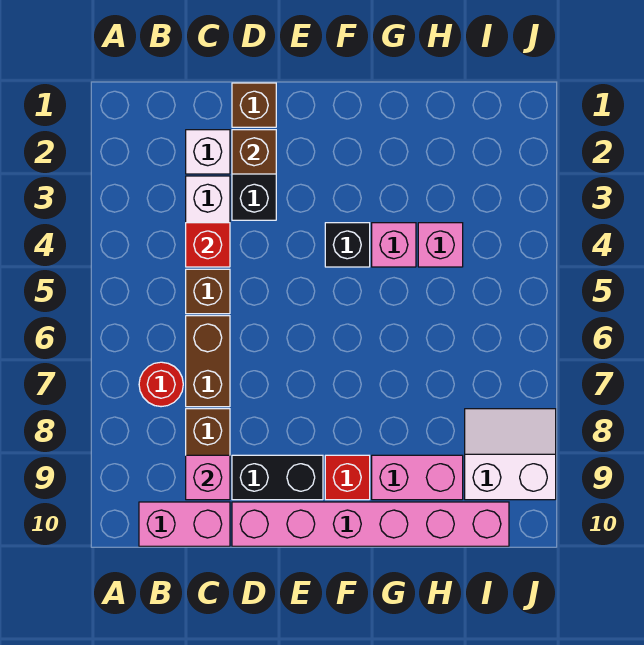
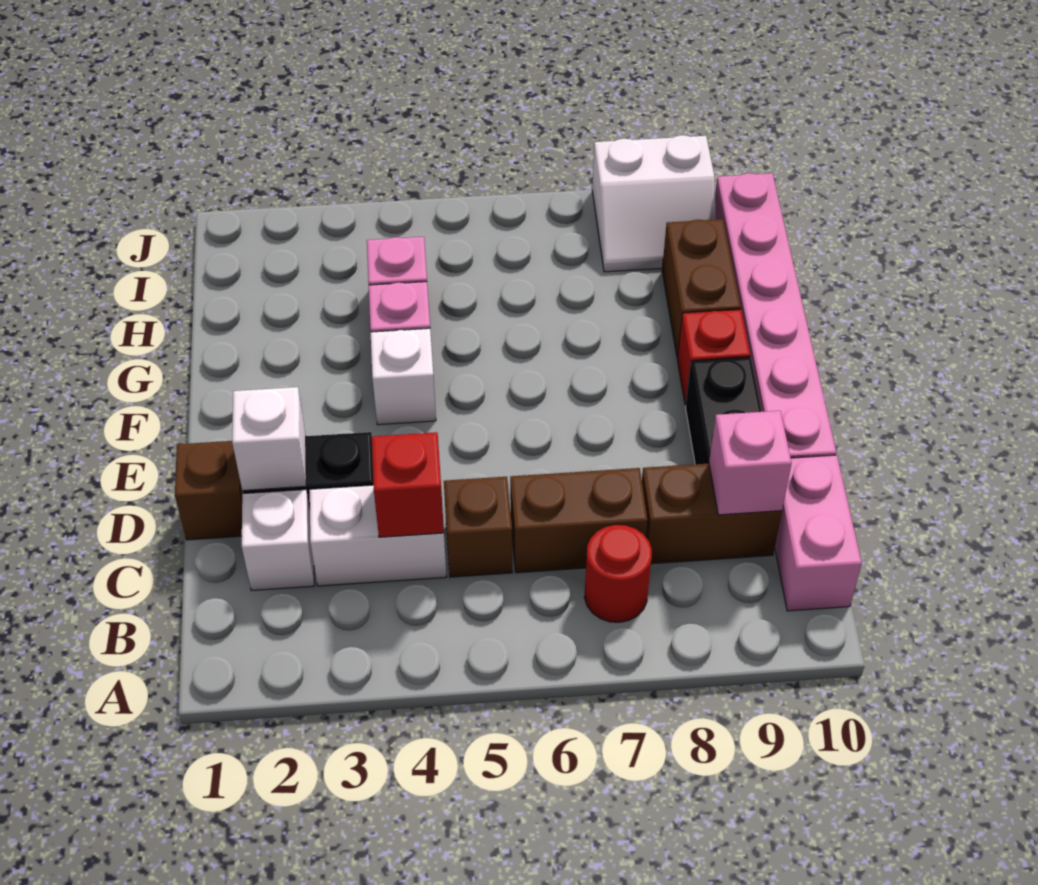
brown brick D2 level 2 -> white brick D2 level 2
black brick F4 level 1 -> white brick F4 level 1
pink brick G9:H9 level 1 -> brown brick G9:H9 level 1
white slope I8:J9 level 1 top 9 -> white slope I8:J9 level 1 top J

